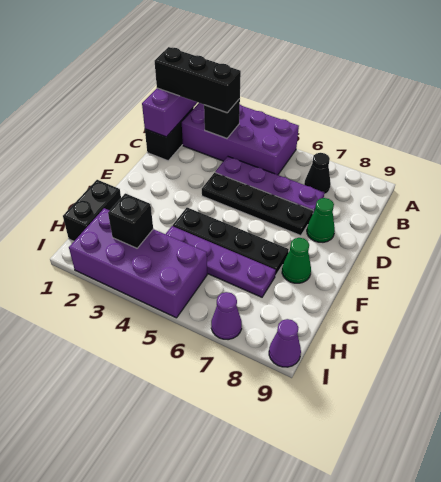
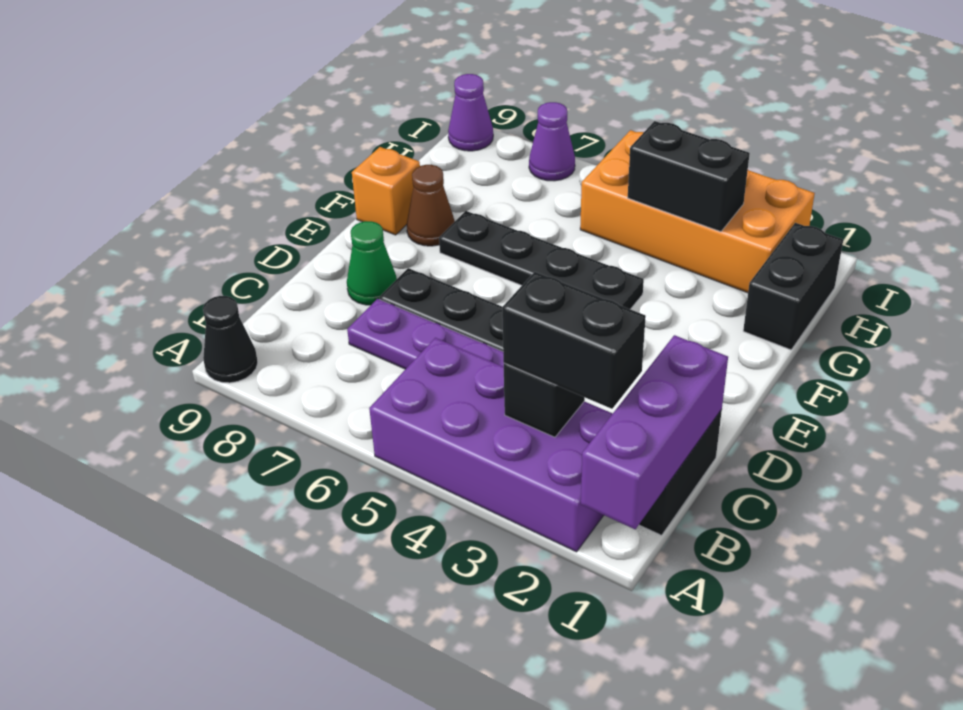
black brick B1:B3 level 3 -> black brick B2:B3 level 3
black cone B7 level 1 -> black cone A9 level 1
green cone F8 level 1 -> brown cone F8 level 1
none -> orange brick F9 level 1
purple plate G4:G7 level 1 -> none
purple brick H2:I5 level 1 -> orange brick H2:I5 level 1
black brick H3 level 2 -> black brick H3:H4 level 2

